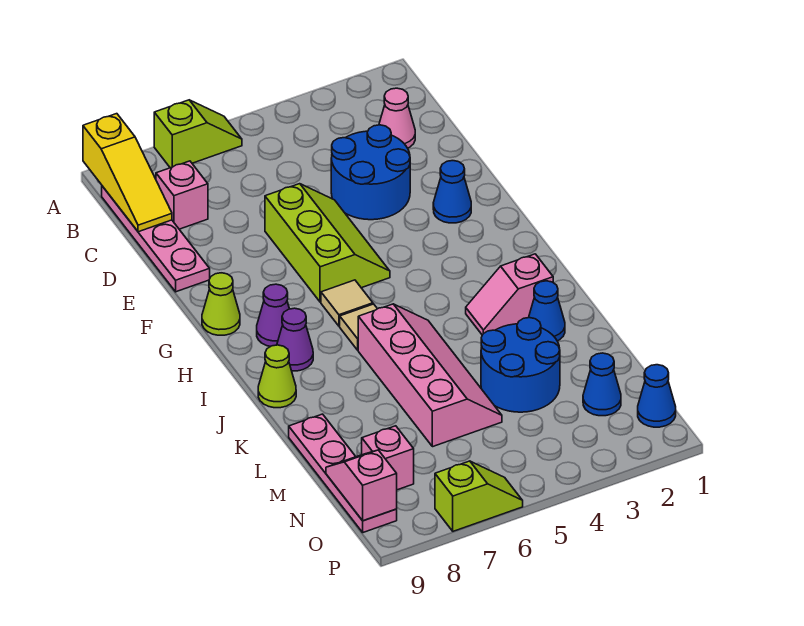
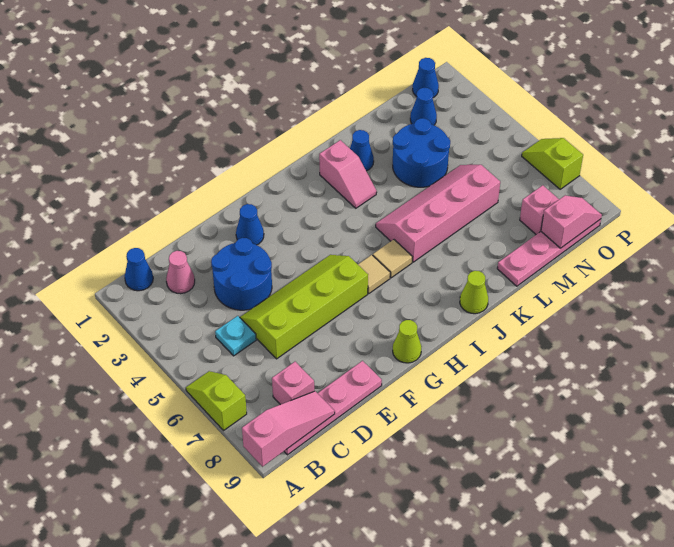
yellow slope A9:C9 level 2 top A -> pink slope A9:C9 level 2 top A
none -> blue cone B1 level 1
none -> cyan plate C5 level 1
lime slope E5:G6 level 1 top 6 -> lime slope D5:G6 level 1 top 6
purple cone H8 level 1 -> none
purple cone I8 level 1 -> none
pink slope N9:O9 level 2 top O -> pink slope N9:O9 level 2 top N

